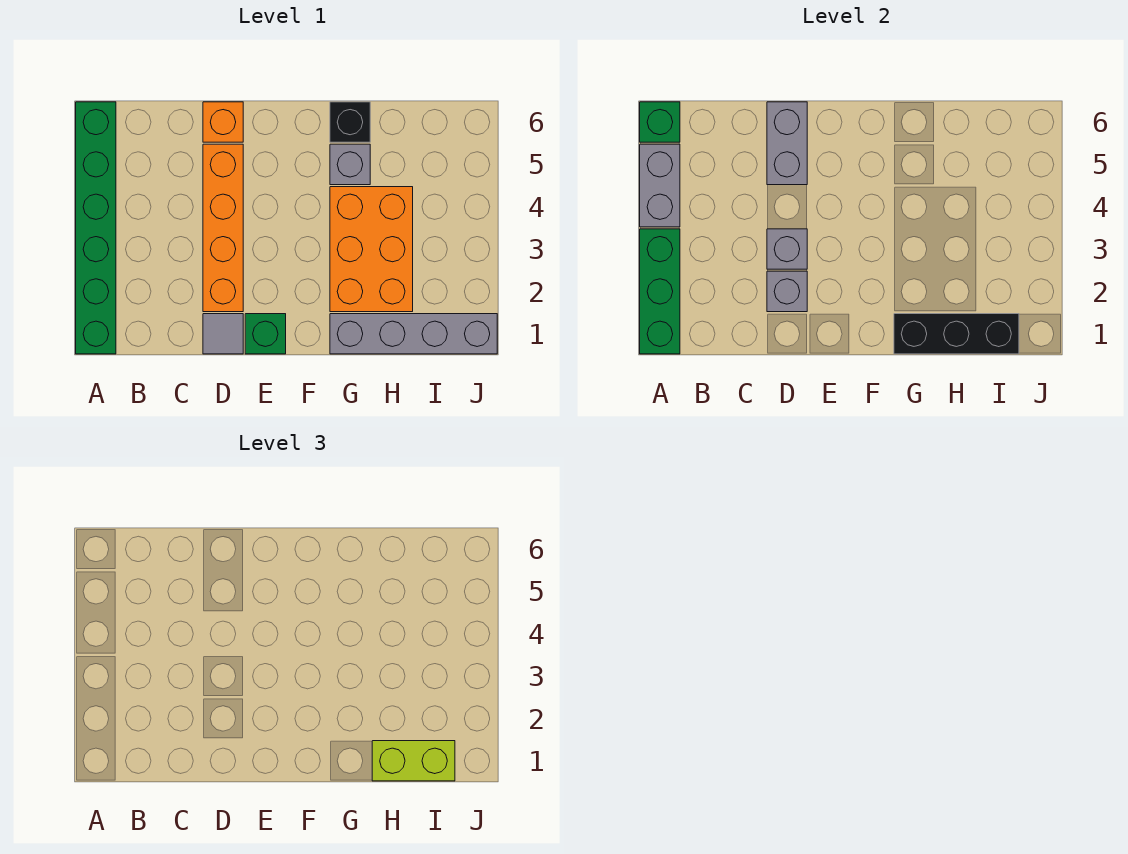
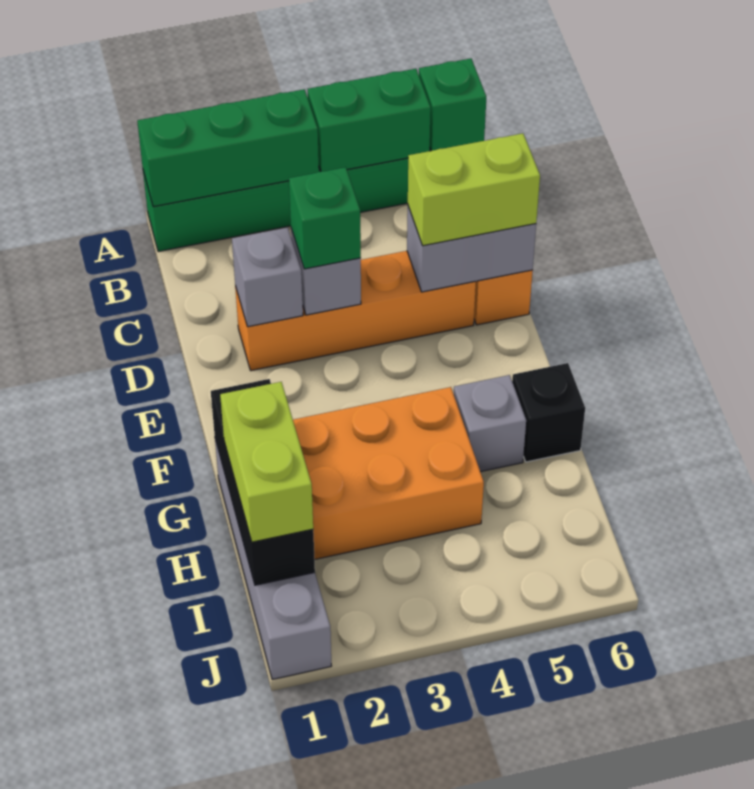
grey brick A4:A5 level 2 -> green brick A4:A5 level 2
grey tile D1 level 1 -> none
none -> lime brick D5:D6 level 3
green brick E1 level 1 -> green brick D3 level 3

